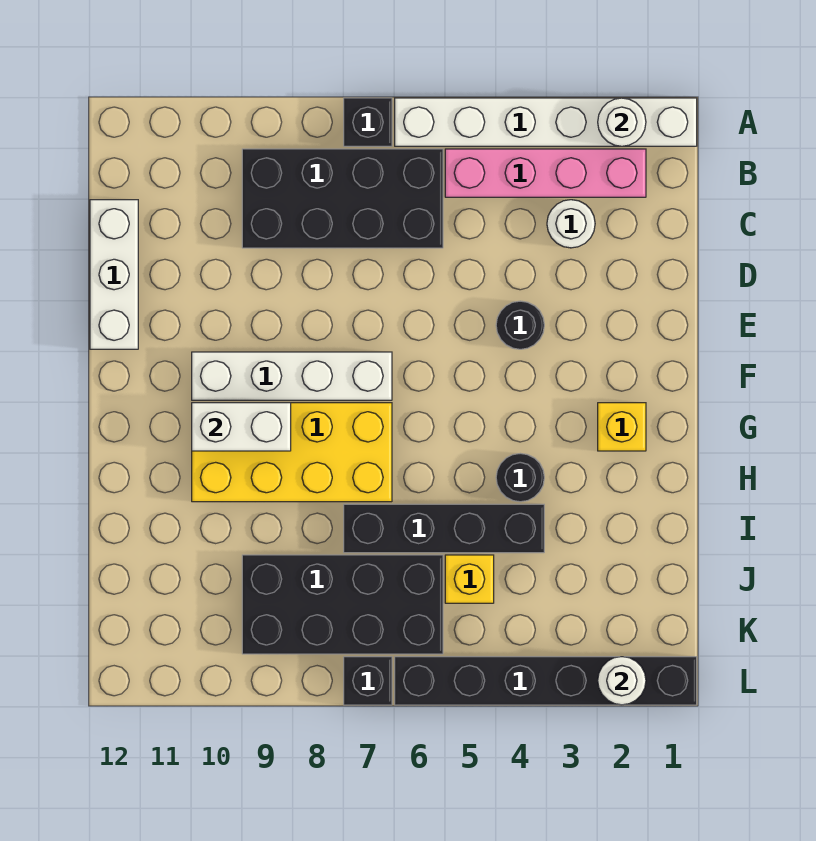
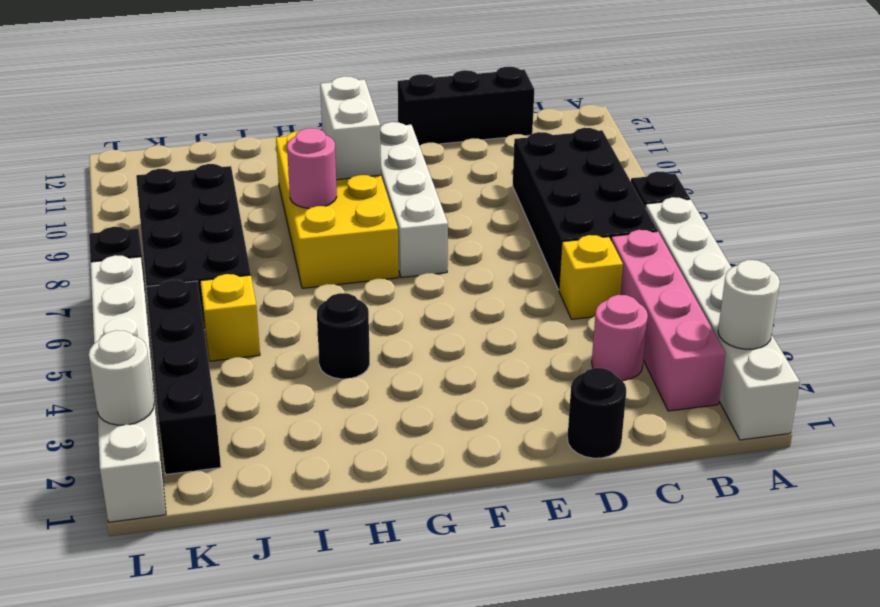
white round brick C3 level 1 -> pink round brick C3 level 1
white brick C12:E12 level 1 -> black brick C12:E12 level 1
black round brick E4 level 1 -> black round brick D1 level 1
yellow brick G2 level 1 -> yellow brick C5 level 1
none -> pink round brick H8 level 2
black brick I4:I7 level 1 -> black brick K2:K5 level 1
black brick L1:L6 level 1 -> white brick L1:L6 level 1

